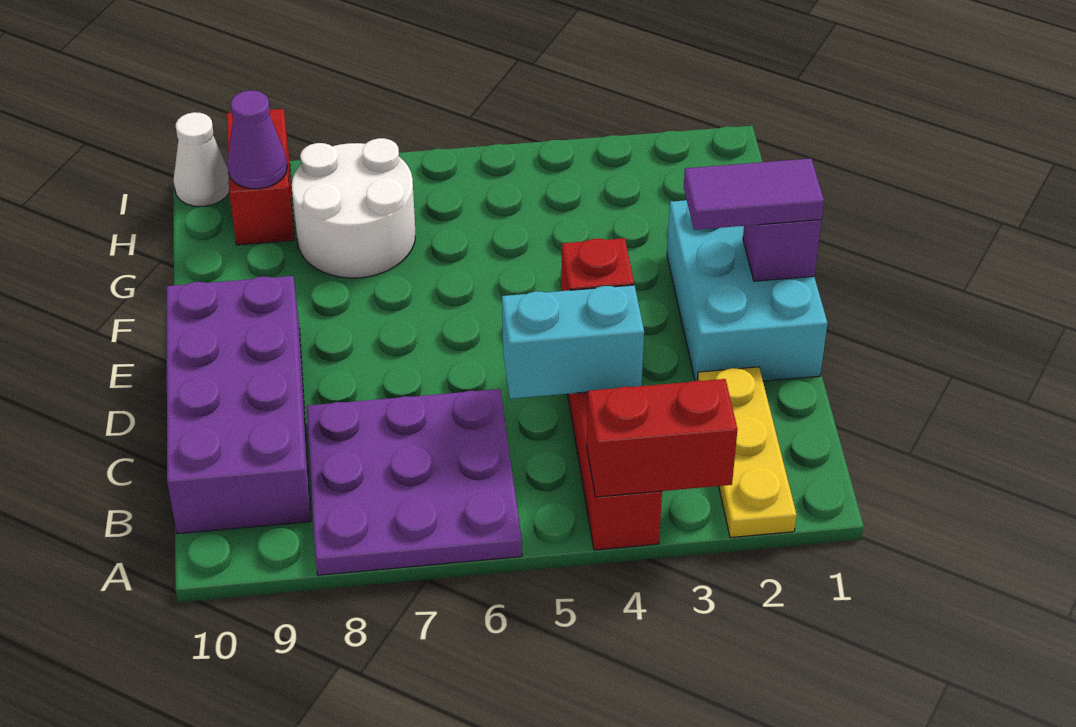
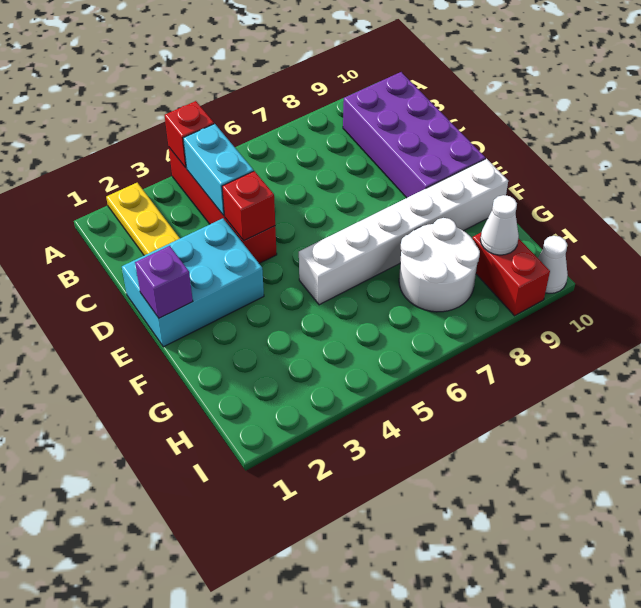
red brick A3:A4 level 2 -> red brick A4 level 2
purple plate A6:C8 level 1 -> none
cyan brick C4:C5 level 2 -> cyan brick B4:C4 level 2
cyan brick D1:F2 level 1 -> cyan brick D1:E3 level 1
purple tile E1:E2 level 3 -> none
none -> white brick F5:F10 level 1
purple cone H9 level 2 -> white cone H9 level 2

